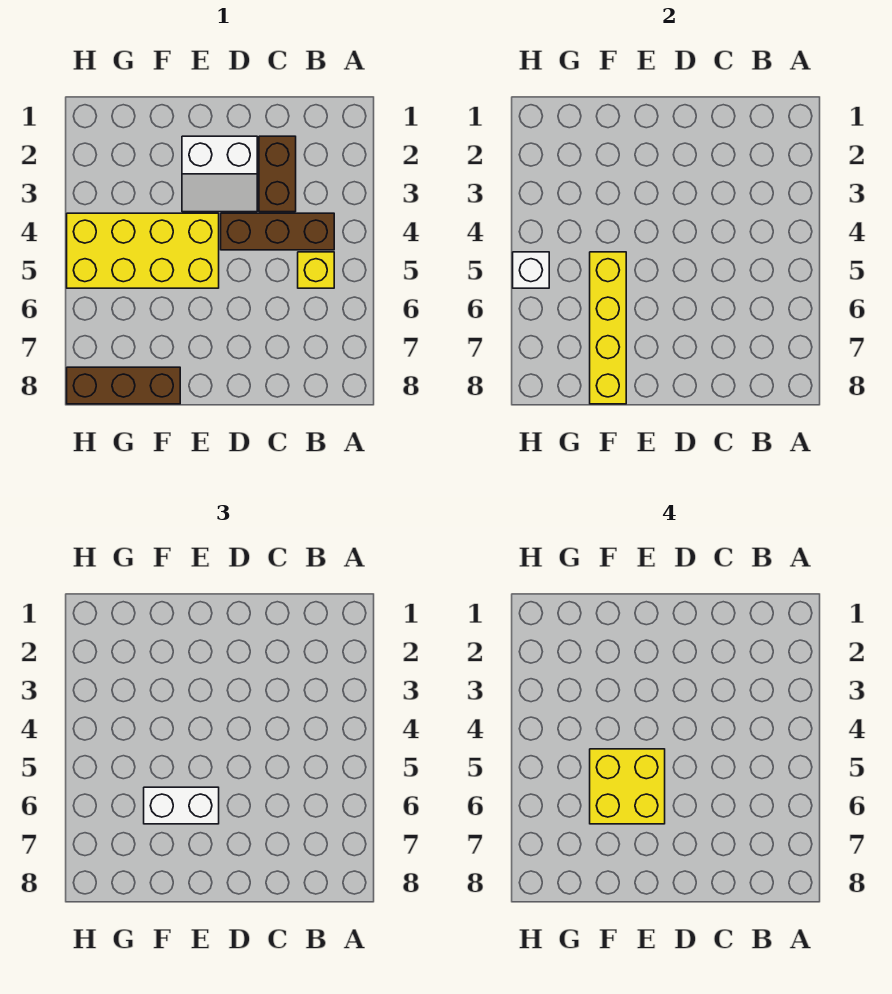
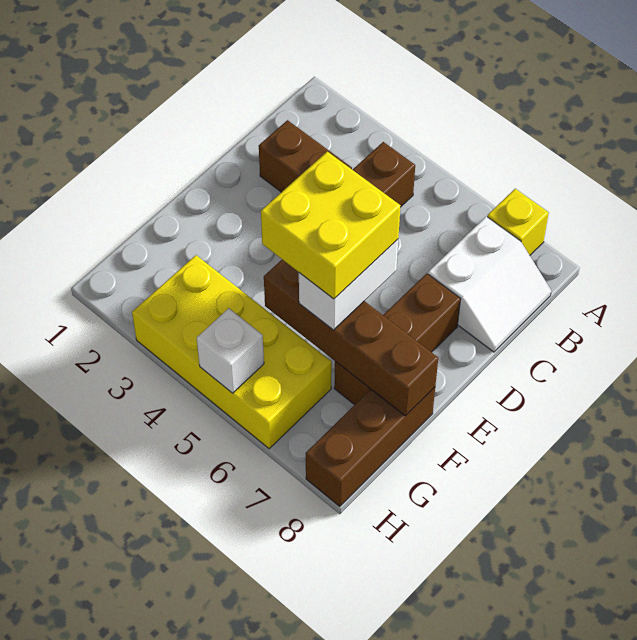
yellow brick B5 level 1 -> yellow brick A7 level 1
white slope D2:E3 level 1 top 2 -> white slope B7:C8 level 1 top 7
none -> brown brick D7:F7 level 1
yellow brick E4:H5 level 1 -> yellow brick G3:H6 level 1
yellow brick F5:F8 level 2 -> brown brick F5:F8 level 2

